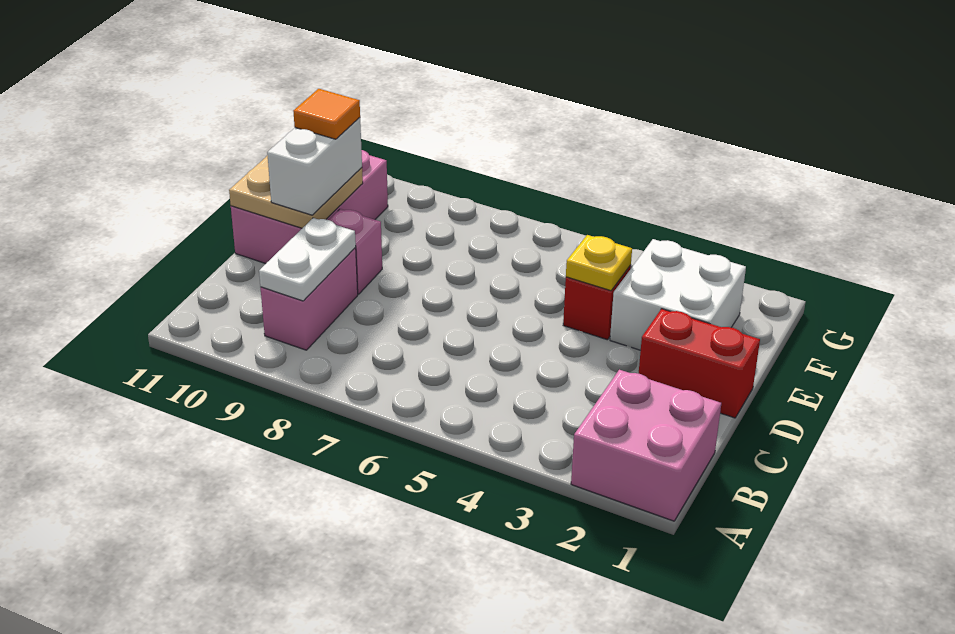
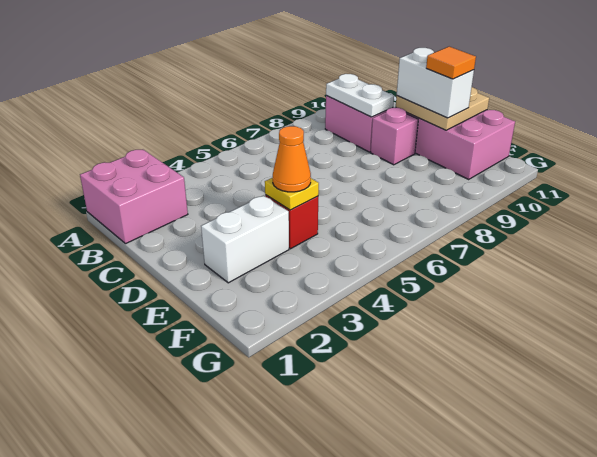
red brick D1:D2 level 1 -> none
white brick E2:F3 level 1 -> white brick E2:E3 level 1
none -> orange cone E4 level 3

